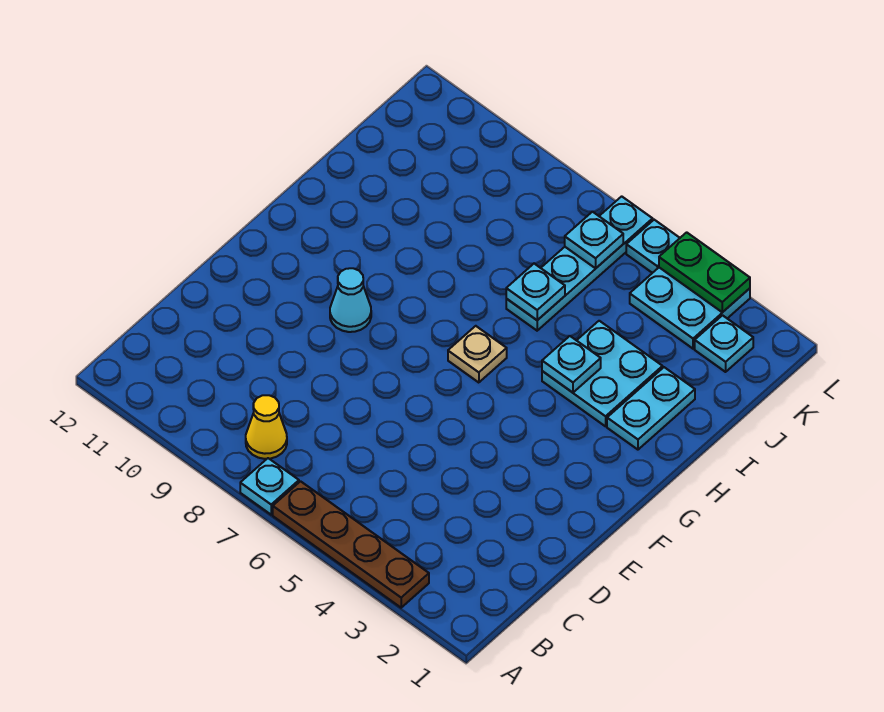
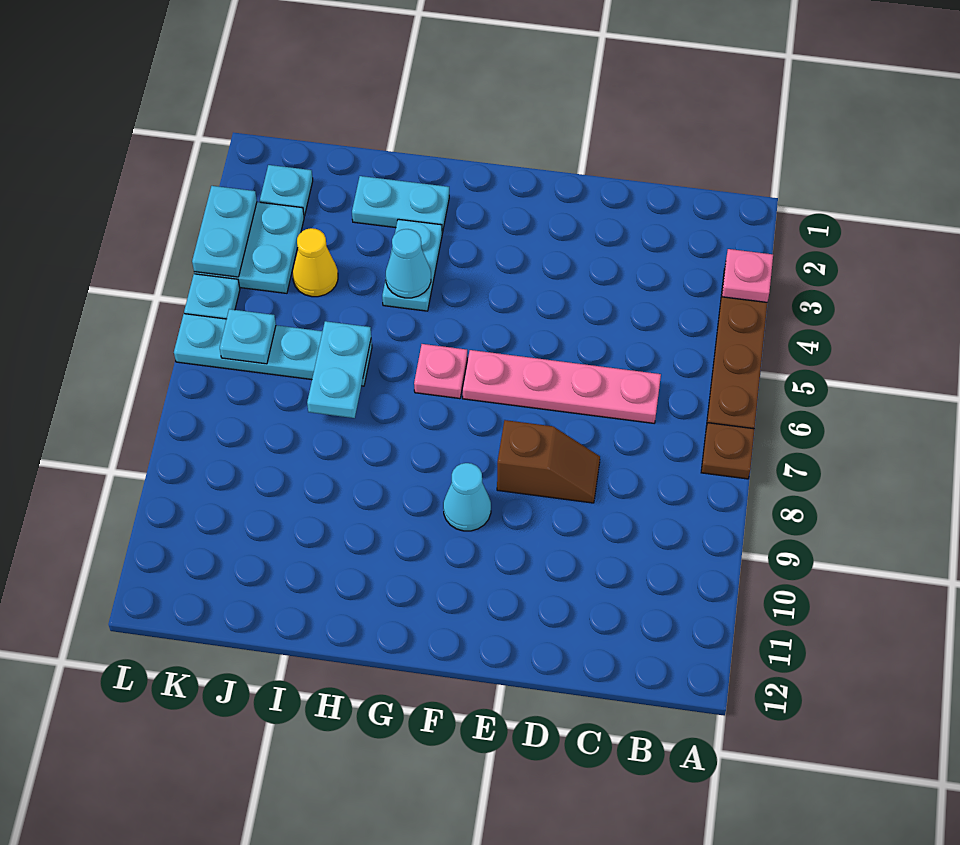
none -> pink plate A3 level 2
cyan plate A7 level 1 -> brown plate A7 level 1
yellow cone B8 level 1 -> yellow cone J4 level 1
none -> pink plate C6:F6 level 1
none -> brown slope D8:E8 level 1 top E
tan plate G6 level 1 -> pink plate G6 level 1
cyan plate H3:I4 level 1 -> cyan plate H3:H4 level 1
cyan plate H4 level 2 -> cyan cone H4 level 2
cyan plate I6 level 2 -> cyan plate I6:I7 level 2
green plate L3:L4 level 2 -> cyan plate L3:L4 level 2

